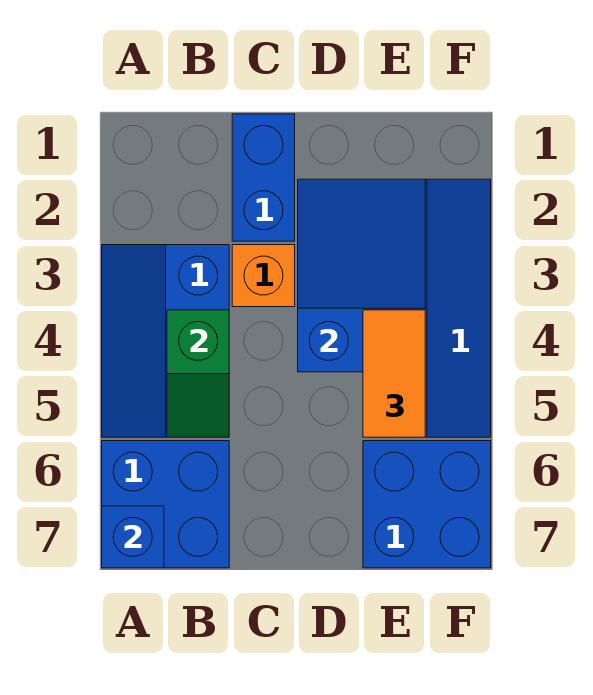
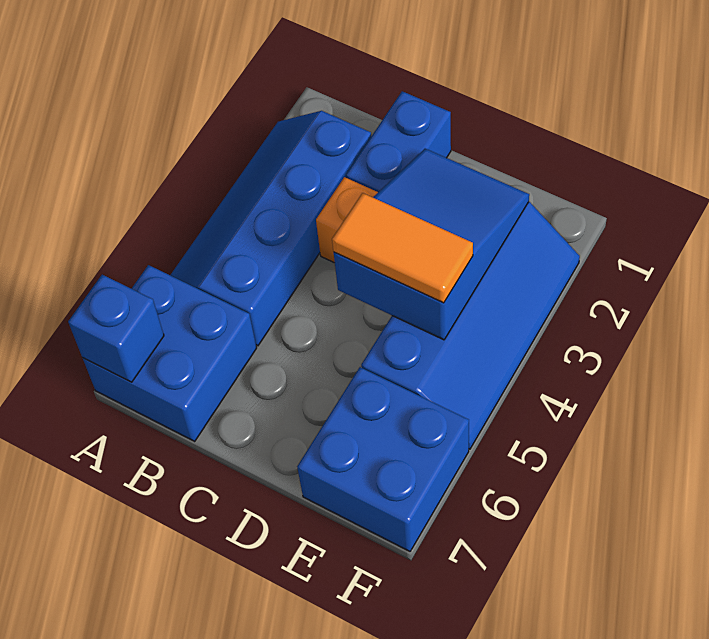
blue slope A3:B5 level 1 top B -> blue slope A2:B5 level 1 top B
green slope B4:B5 level 2 top 4 -> none
orange tile E4:E5 level 3 -> orange tile D4:E4 level 3

